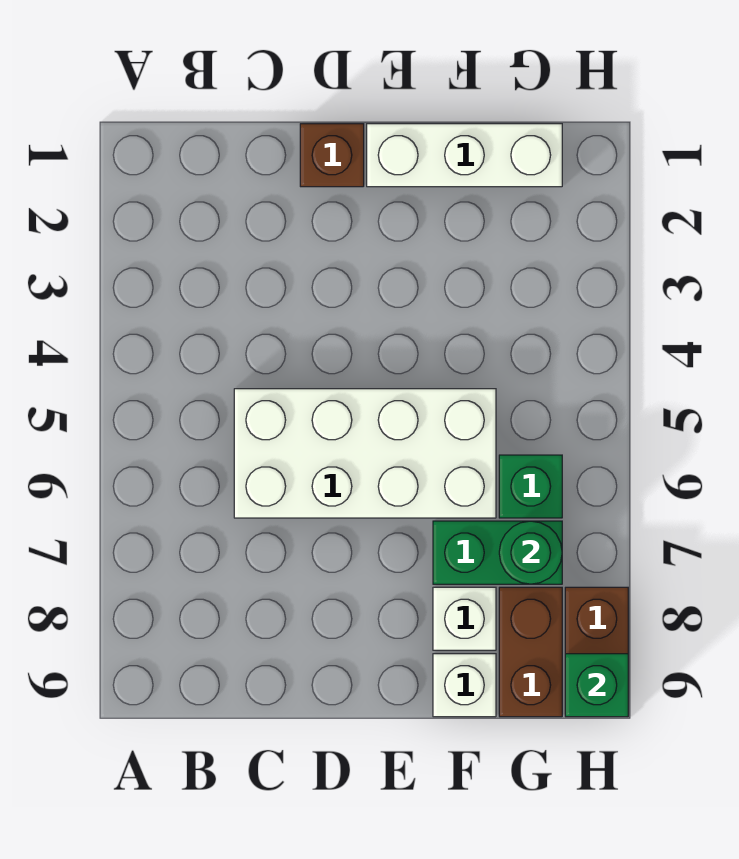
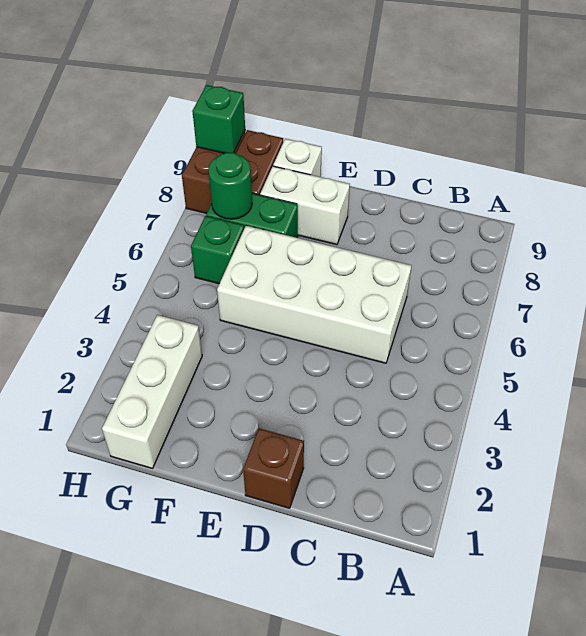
white brick E1:G1 level 1 -> white brick G1:G3 level 1
white brick F8 level 1 -> white brick E8:F8 level 1

